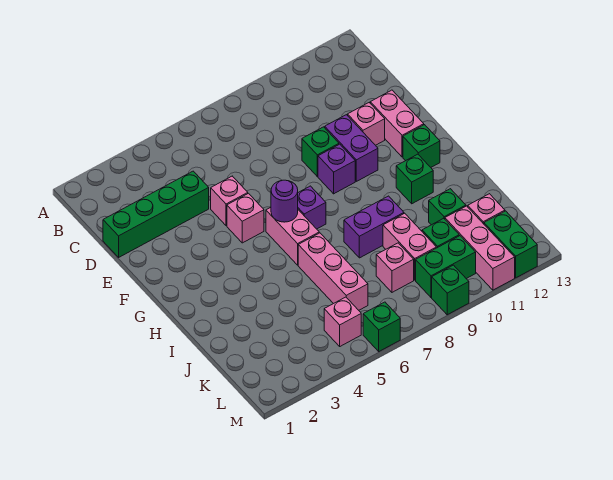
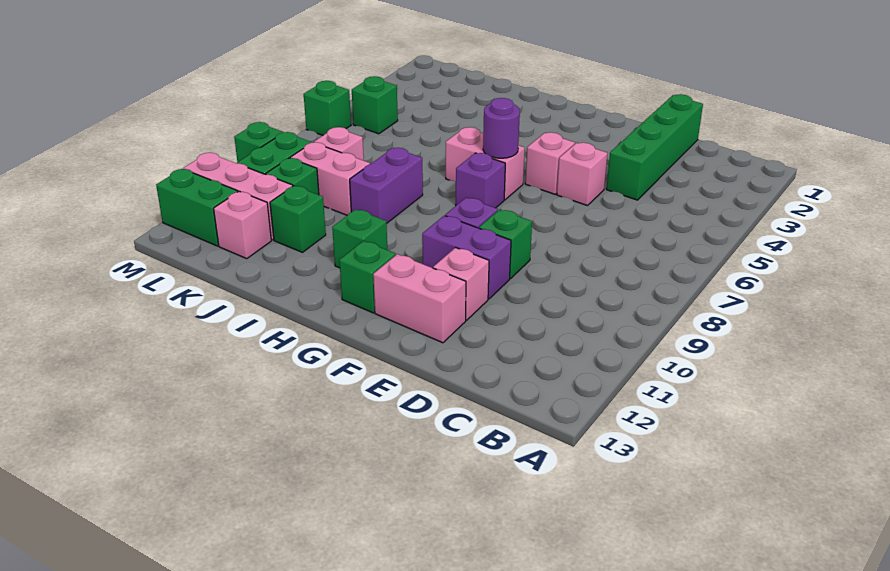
pink brick I6:K6 level 1 -> none
pink brick L5 level 1 -> green brick L5 level 1

